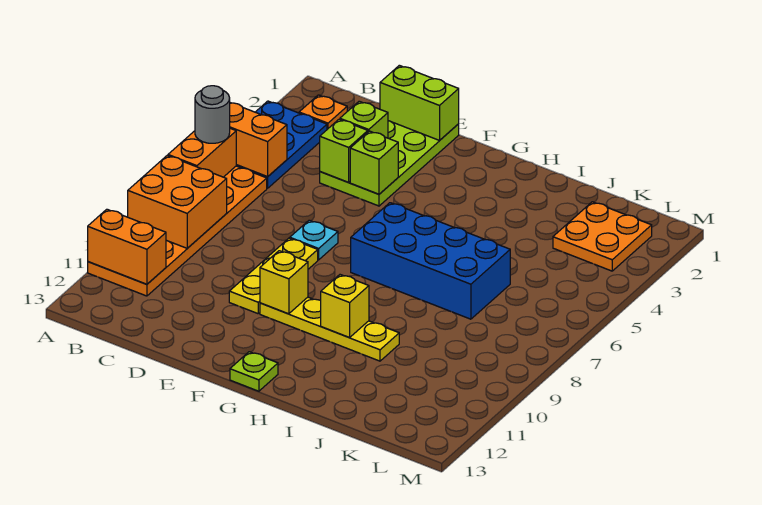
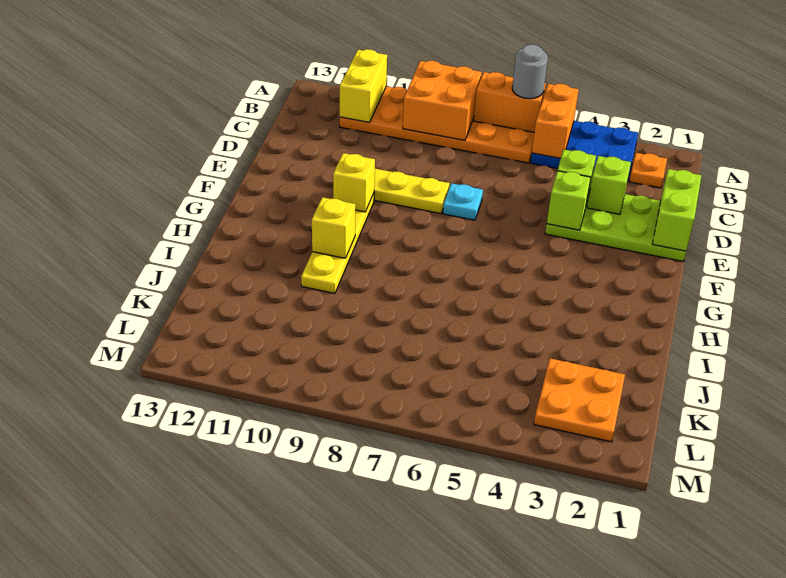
orange brick A11:B11 level 2 -> yellow brick A11:B11 level 2
blue brick G6:J7 level 1 -> none
lime plate G13 level 1 -> none

